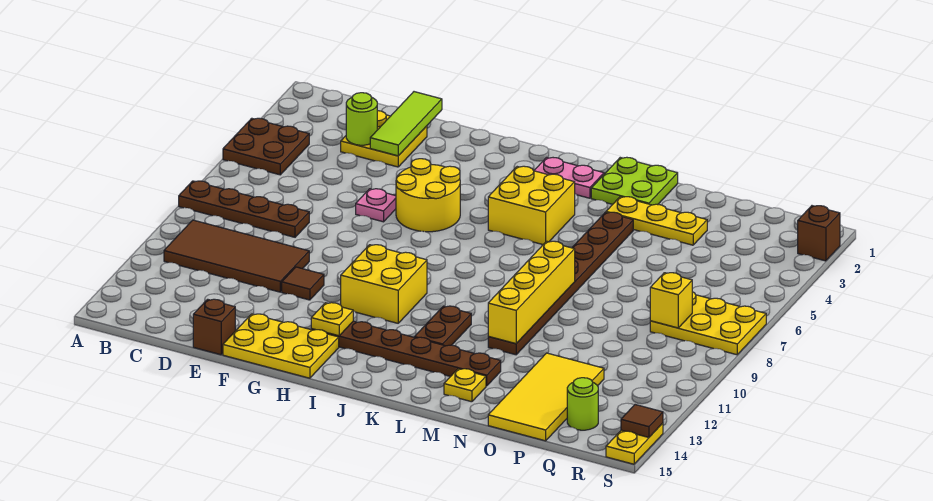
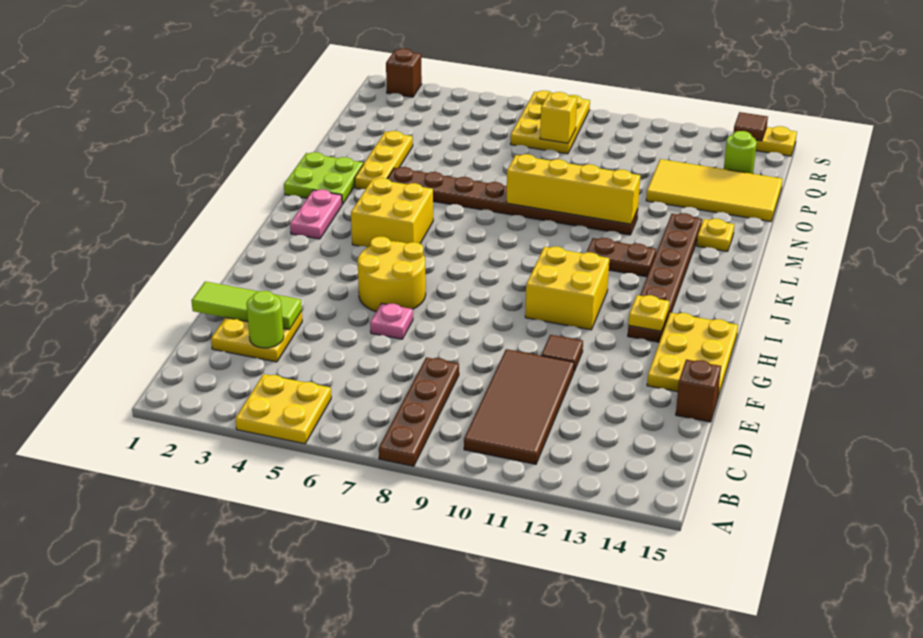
brown plate A4:B5 level 1 -> yellow plate A4:B5 level 1

